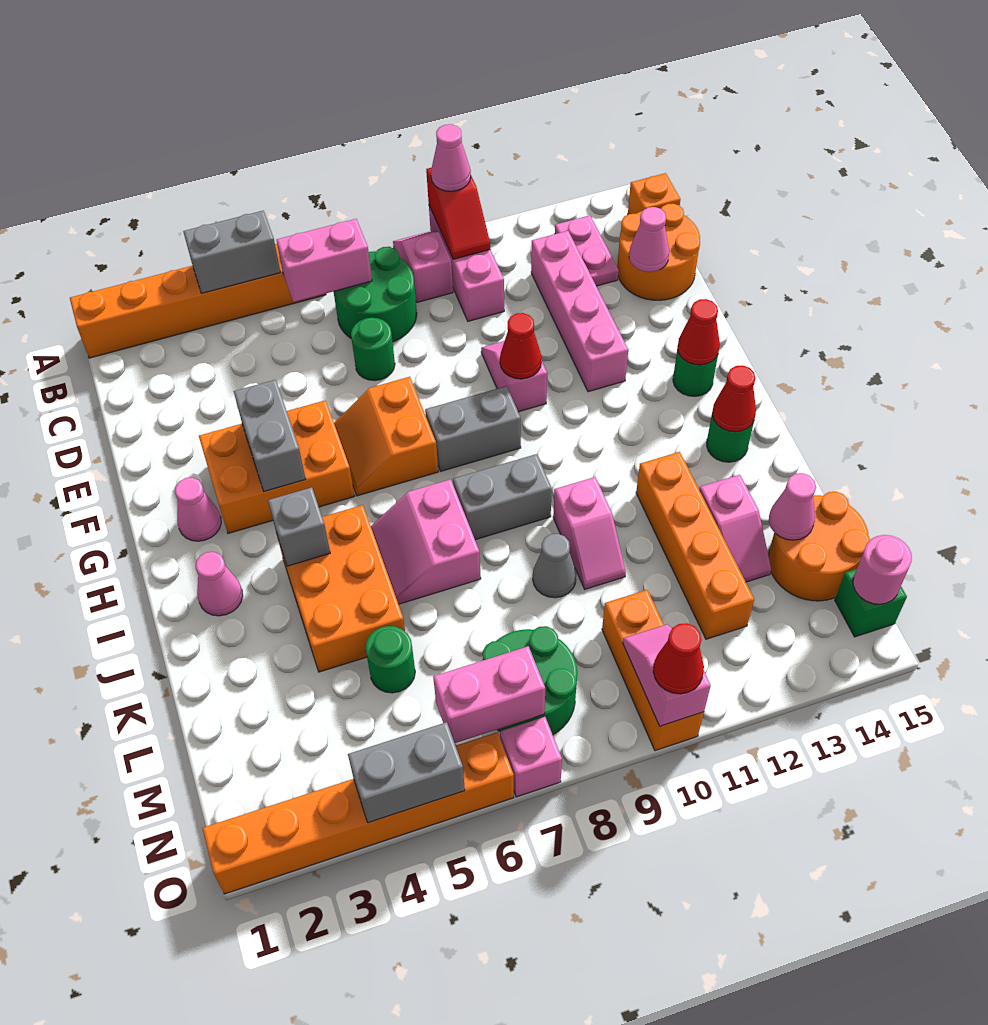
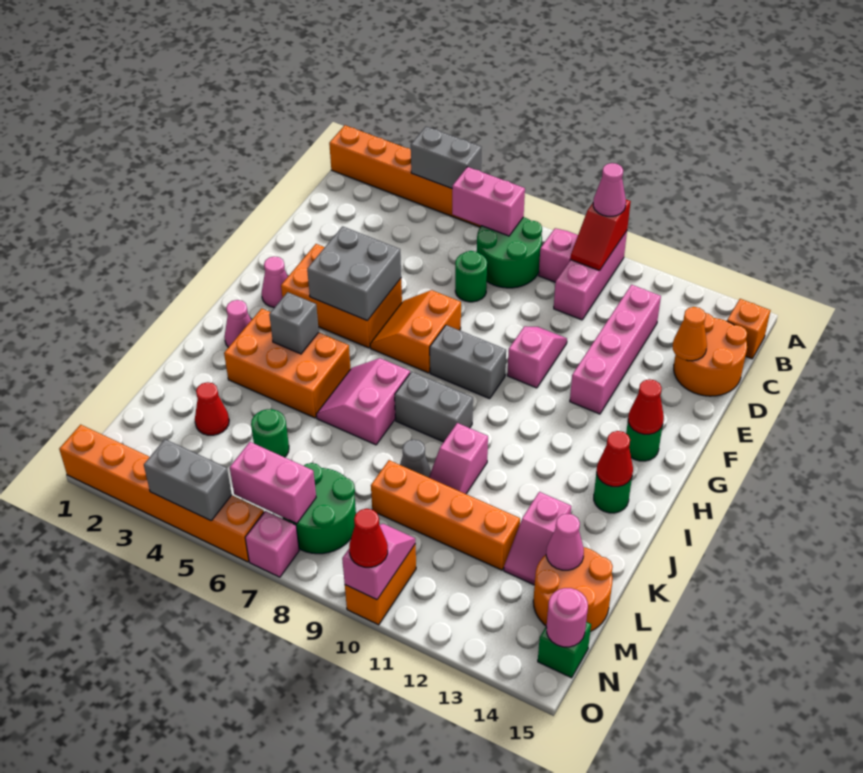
pink plate B13:C13 level 1 -> none
pink cone D14 level 2 -> orange cone D14 level 2
grey brick F4:G4 level 2 -> grey brick F4:G5 level 2
red cone F10 level 2 -> red cone L3 level 1
orange brick I4:K5 level 1 -> orange brick I3:J5 level 1
orange brick J12:M12 level 1 -> orange brick L9:L12 level 1
orange brick M10:O10 level 1 -> orange brick N10:O10 level 1

